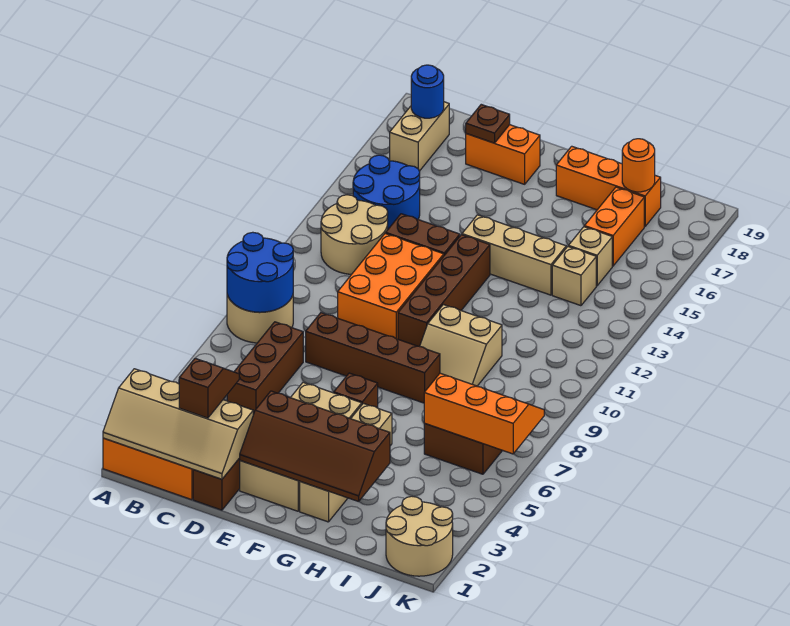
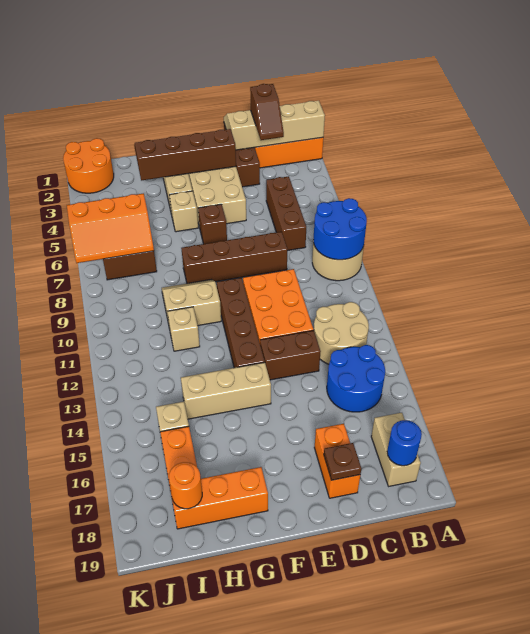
orange brick D18:E18 level 1 -> orange brick D17:D18 level 1
tan brick I14 level 1 -> tan brick H11 level 1
tan round brick J1:K2 level 1 -> orange round brick J1:K2 level 1

